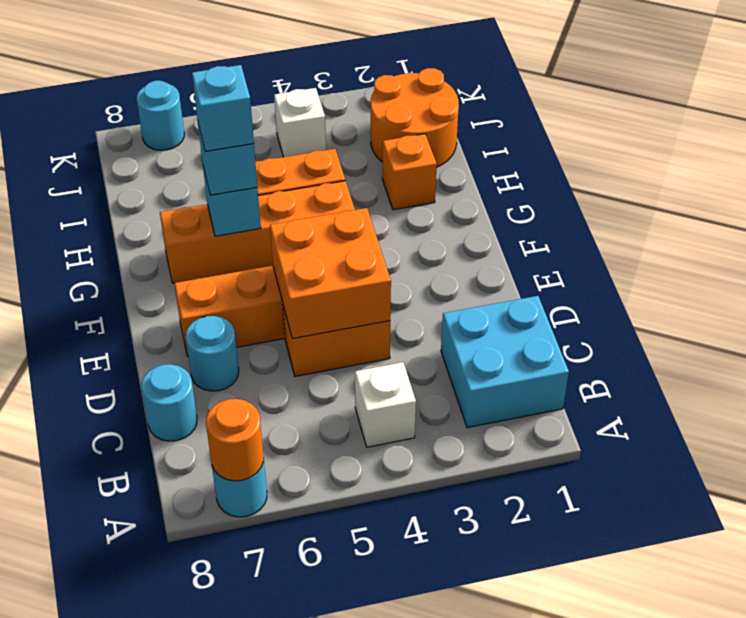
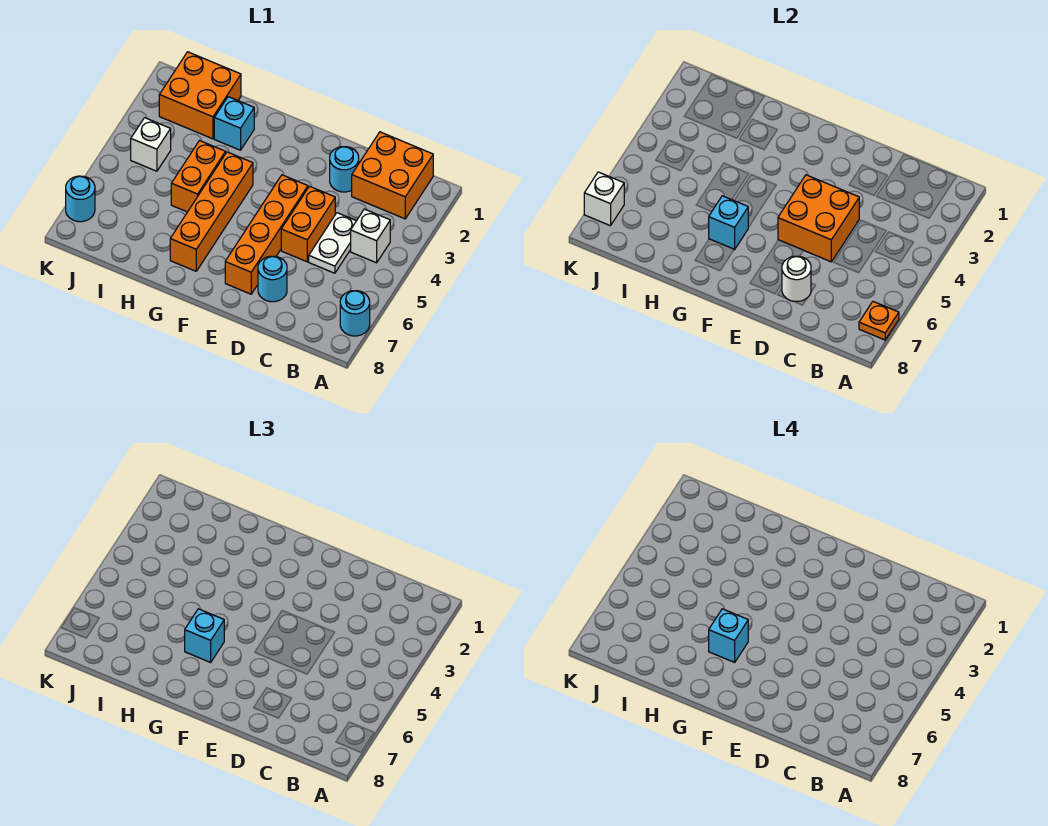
orange round brick A7 level 2 -> orange plate A7 level 2
cyan brick B1:C2 level 1 -> orange brick B1:C2 level 1
none -> white plate C4:C5 level 1
cyan round brick C8 level 1 -> cyan round brick D2 level 1
none -> white round brick D7 level 2
orange brick H2 level 1 -> cyan brick H2 level 1
orange round brick I1:J2 level 1 -> orange brick I1:J2 level 1
none -> white brick K7 level 2

